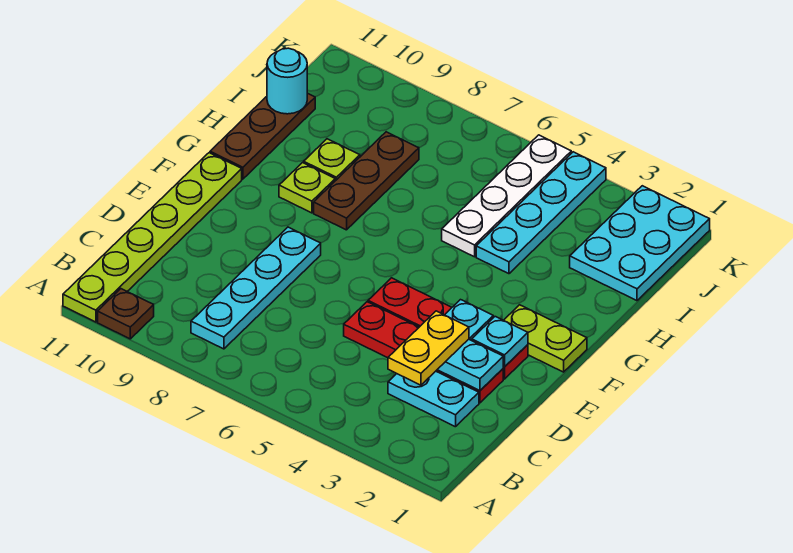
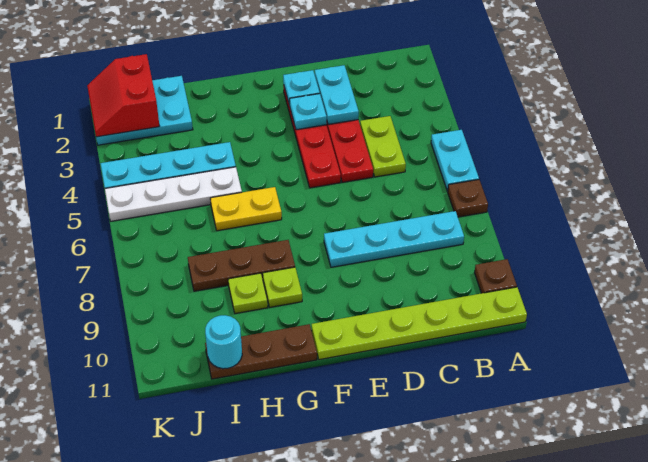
none -> brown plate A7 level 1
cyan plate C2:C3 level 1 -> cyan plate A5:A6 level 1
yellow plate C3:D3 level 3 -> yellow plate G6:H6 level 1
lime plate F1:F2 level 1 -> lime plate C4:C5 level 1
none -> red slope J1:K2 level 2 top J

